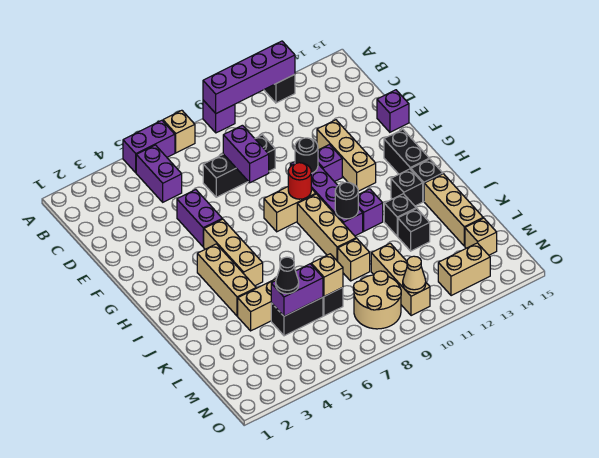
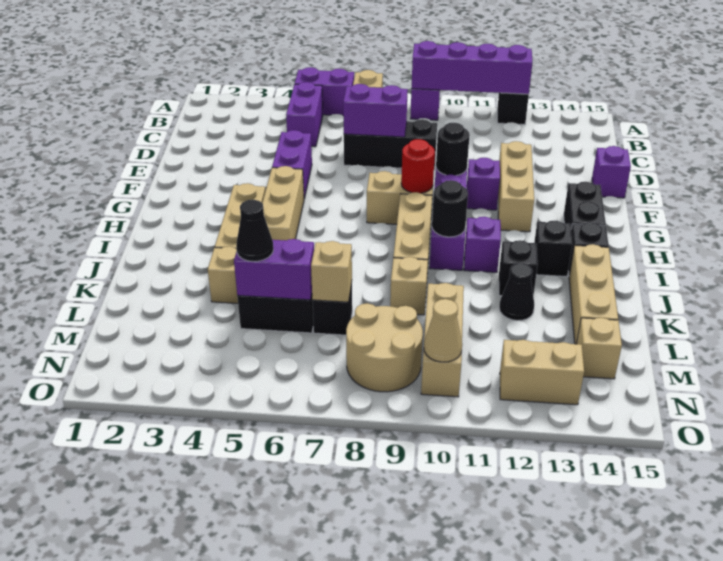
purple brick D8:E8 level 2 -> purple brick D7:D8 level 2
black brick K12 level 1 -> black cone K12 level 1

